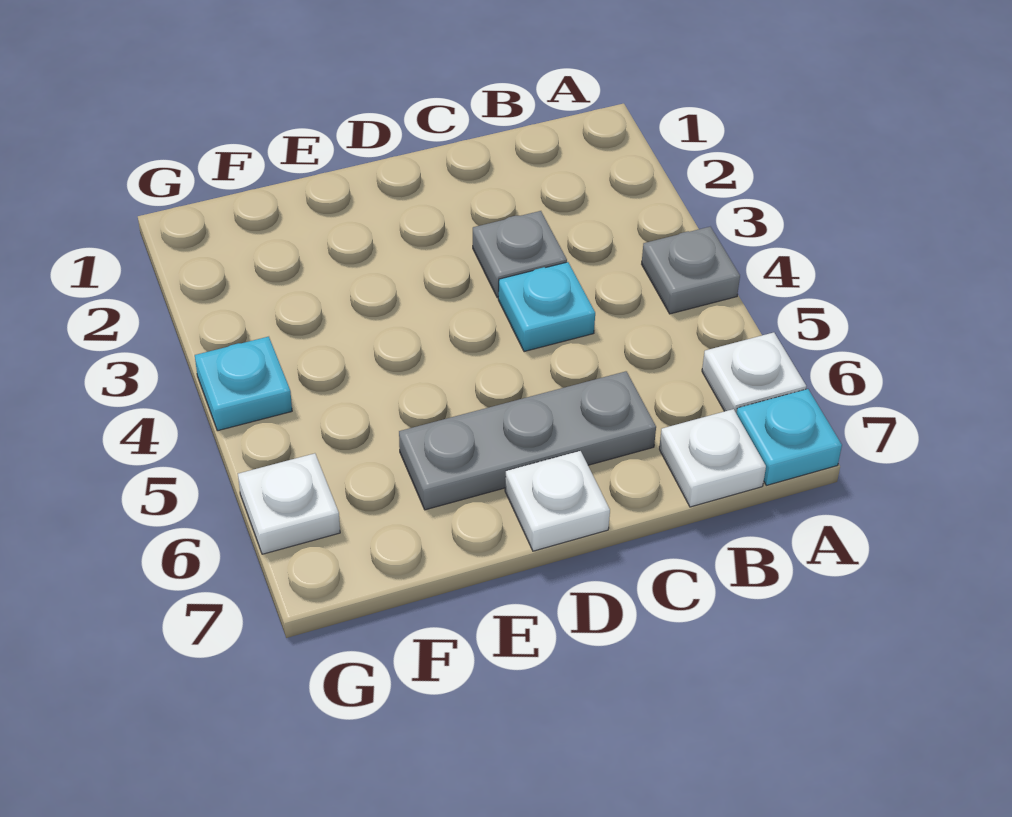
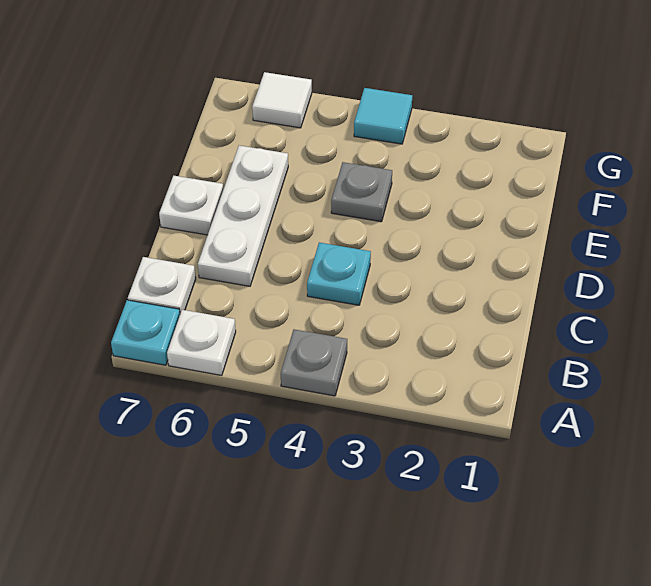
grey plate C3 level 1 -> grey plate E4 level 1
grey plate C6:E6 level 1 -> white plate C6:E6 level 1
cyan plate G4 level 1 -> cyan tile G4 level 1
white plate G6 level 1 -> white tile G6 level 1

